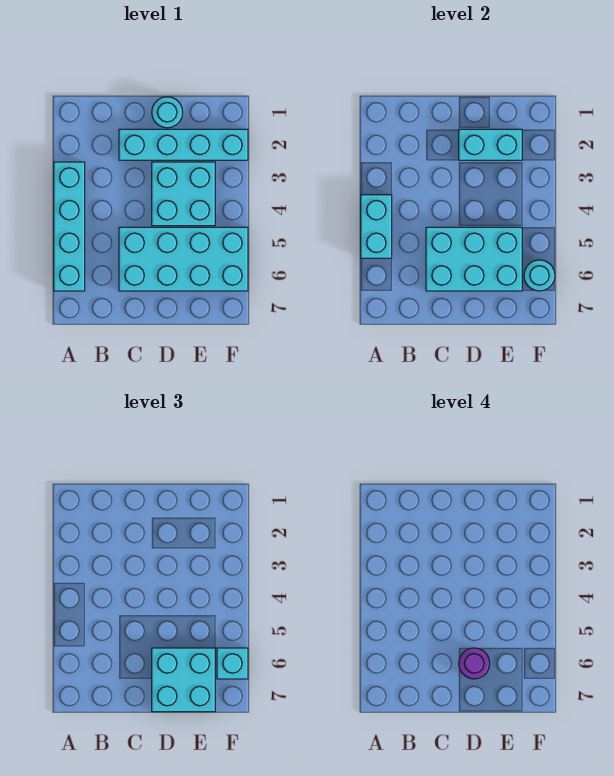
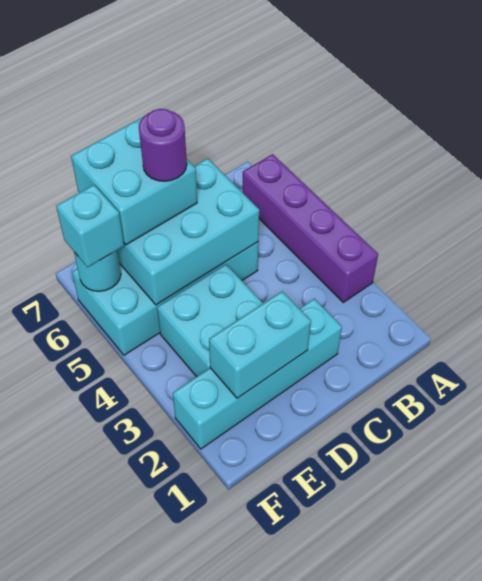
cyan brick A3:A6 level 1 -> purple brick A3:A6 level 1
cyan brick A4:A5 level 2 -> none
cyan round brick D1 level 1 -> none

